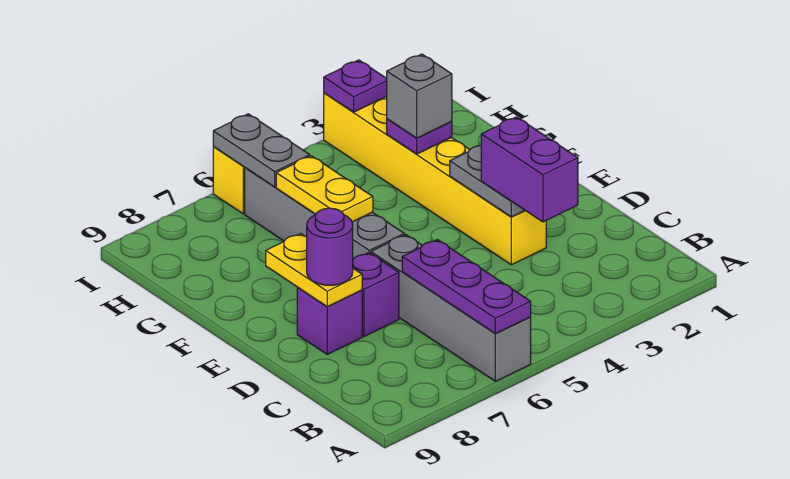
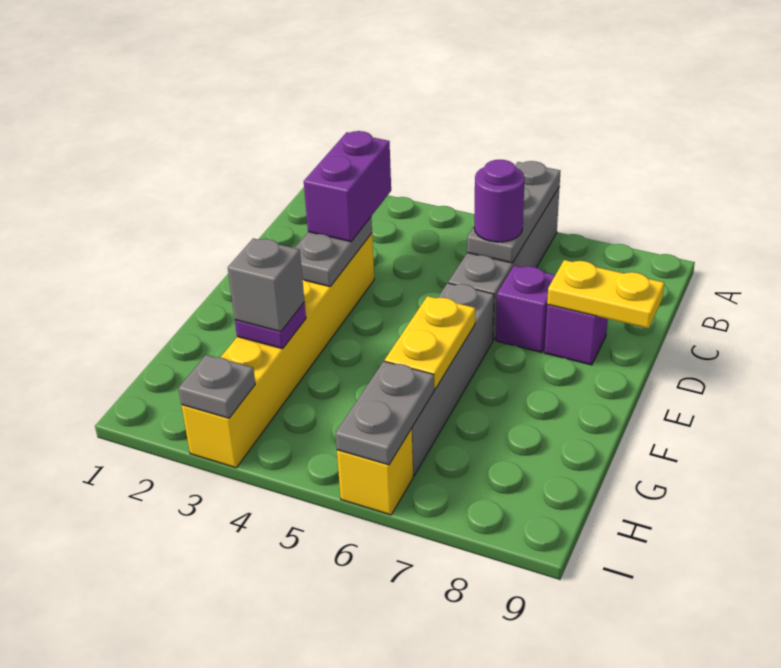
purple plate A6:C6 level 2 -> grey plate A6:C6 level 2
yellow plate D8:E8 level 2 -> yellow plate D8:D9 level 2
purple round brick D8 level 3 -> purple round brick C6 level 3
purple plate I3 level 2 -> grey plate I3 level 2

